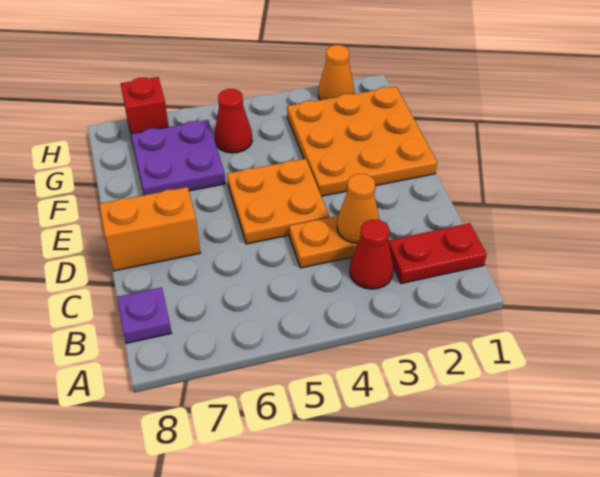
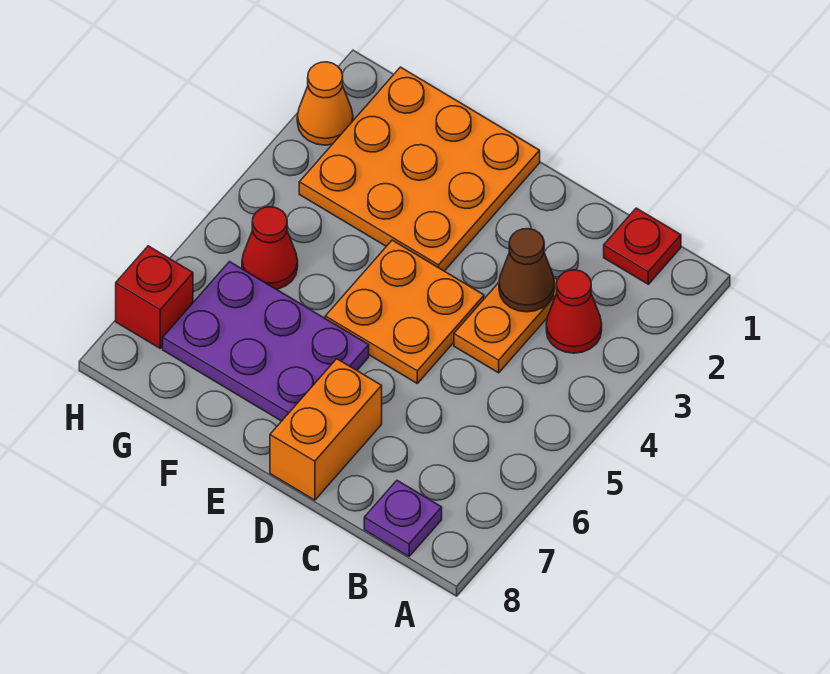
red plate B1:B2 level 1 -> red plate B1 level 1
orange cone C3 level 2 -> brown cone C3 level 2
purple plate F6:G7 level 1 -> purple plate E6:G7 level 1

